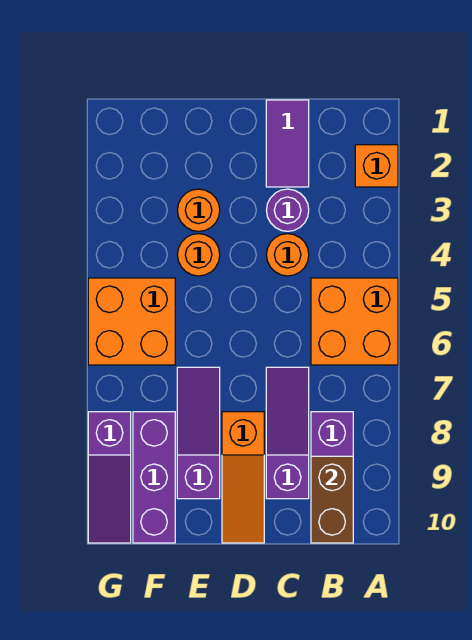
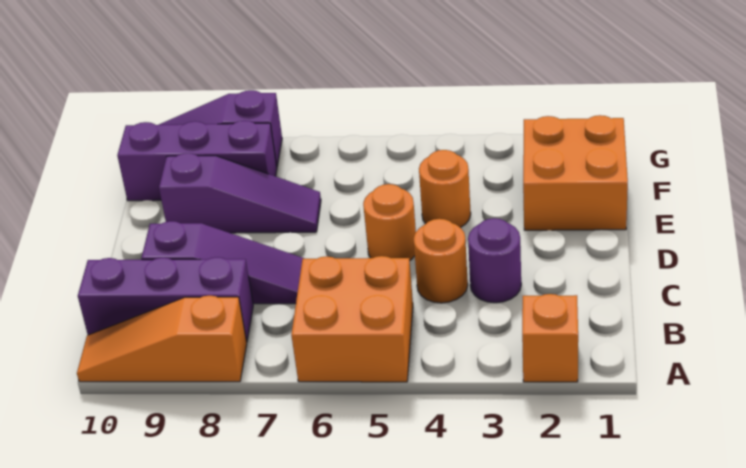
brown brick B9:B10 level 2 -> none
purple tile C1:C2 level 1 -> none
orange slope D8:D10 level 1 top 8 -> orange slope A8:A10 level 1 top 8
orange round brick E3 level 1 -> orange round brick D5 level 1
orange brick F5:G6 level 1 -> orange brick E1:F2 level 1

